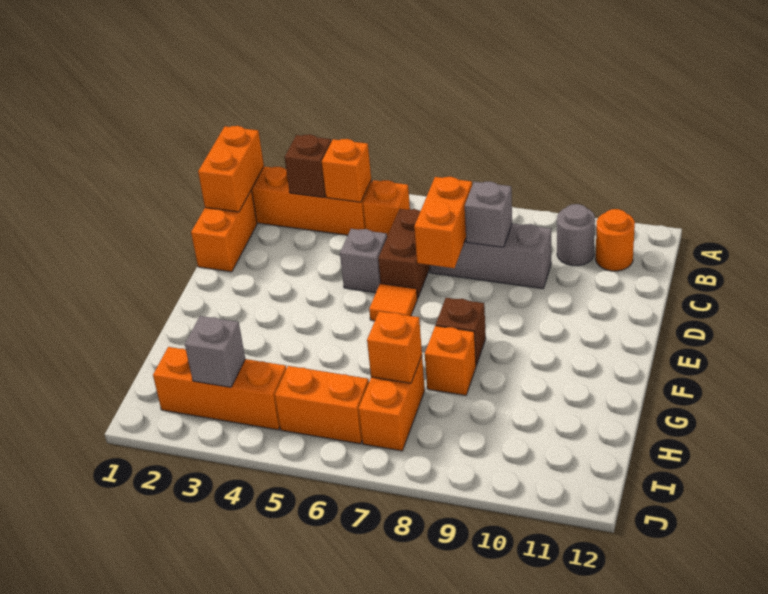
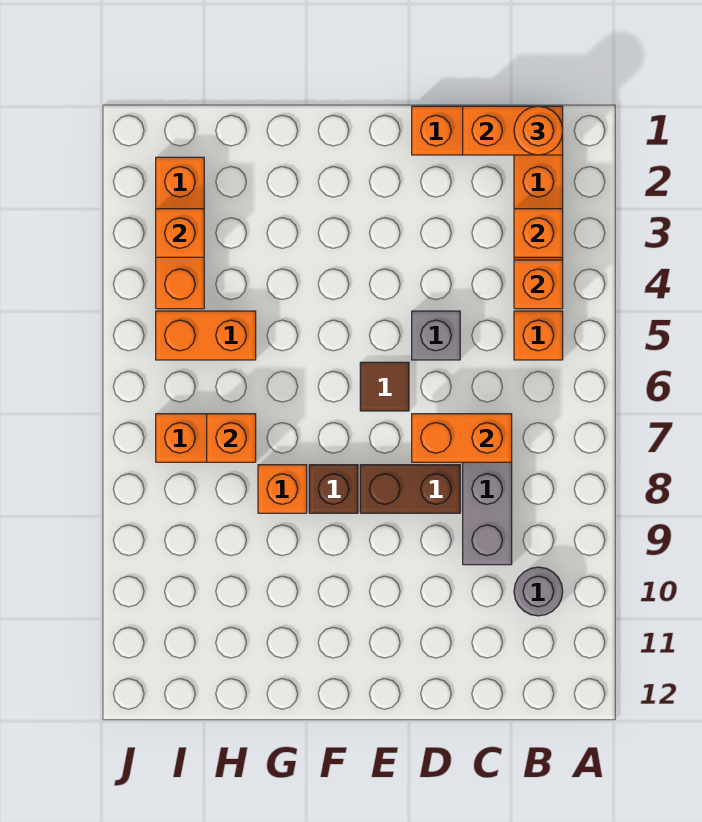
brown brick B3 level 2 -> orange brick B3 level 2
orange round brick B11 level 1 -> orange round brick B1 level 3
brown brick C6:D6 level 1 -> brown brick D8:E8 level 1
grey brick C8 level 2 -> none
orange tile E6 level 1 -> brown tile E6 level 1
grey brick I3 level 2 -> orange brick I3 level 2
orange brick I5:I6 level 1 -> orange brick H5:I5 level 1

